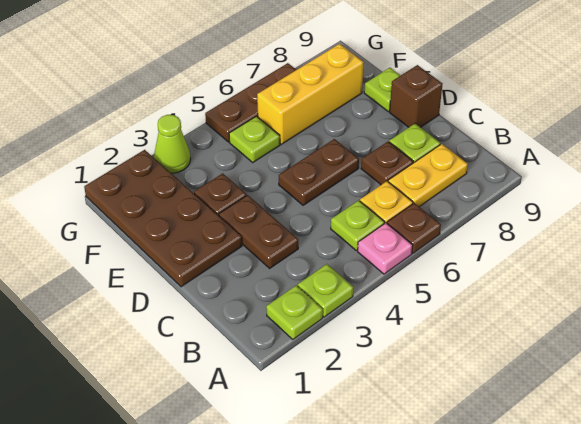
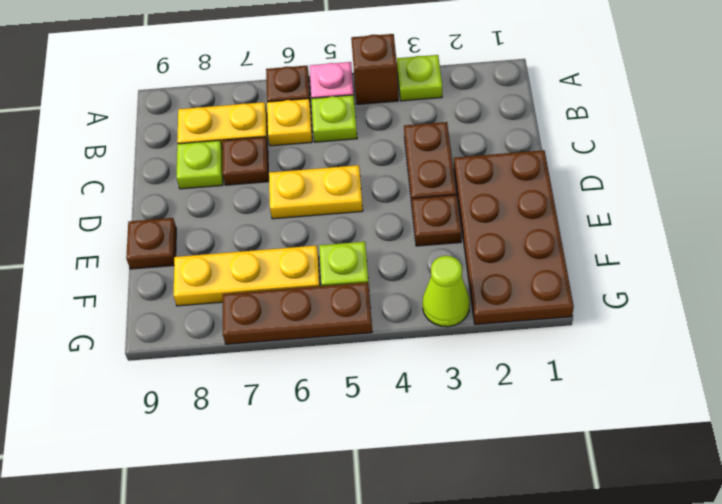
lime plate A2 level 1 -> none
brown plate D5:D6 level 1 -> yellow plate D5:D6 level 1
brown brick D9 level 1 -> brown brick A4 level 1
lime plate E9 level 1 -> brown plate E9 level 1
yellow brick F6:F8 level 1 -> yellow plate F6:F8 level 1

